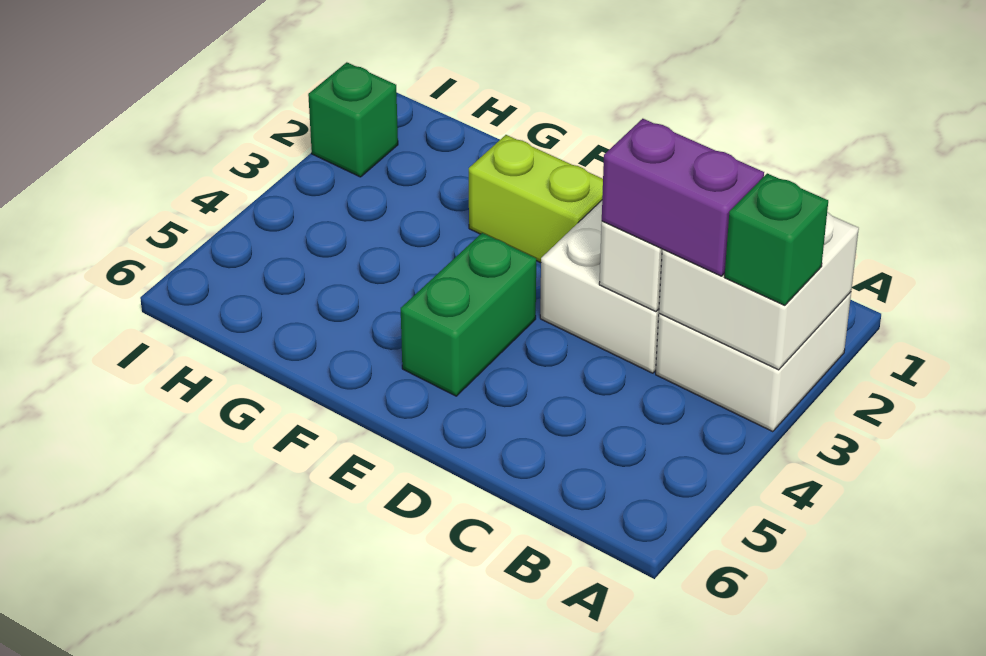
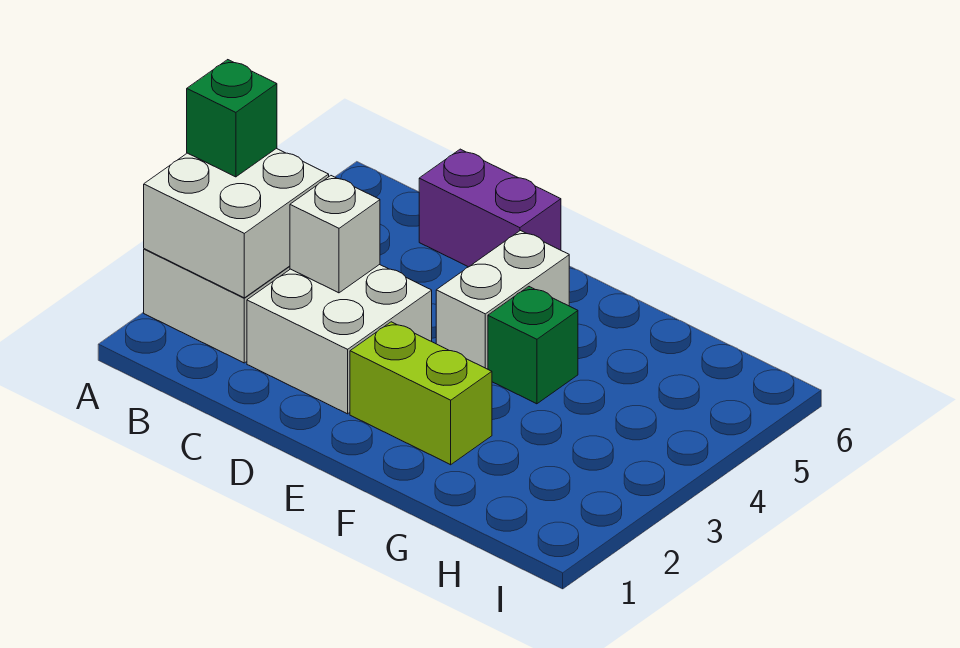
purple brick B3:C3 level 3 -> purple brick C6:D6 level 1
green brick E4:E5 level 1 -> white brick E4:E5 level 1
green brick I2 level 1 -> green brick F4 level 1

